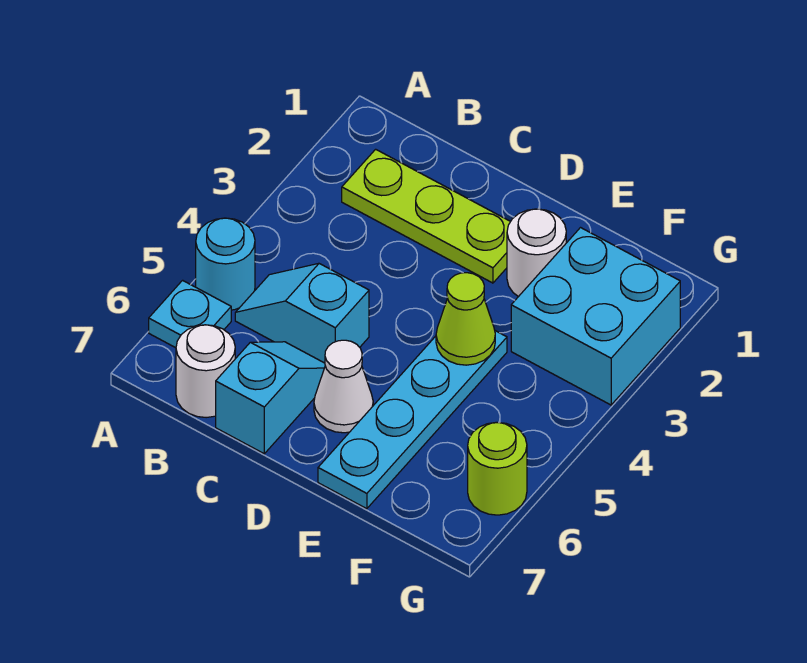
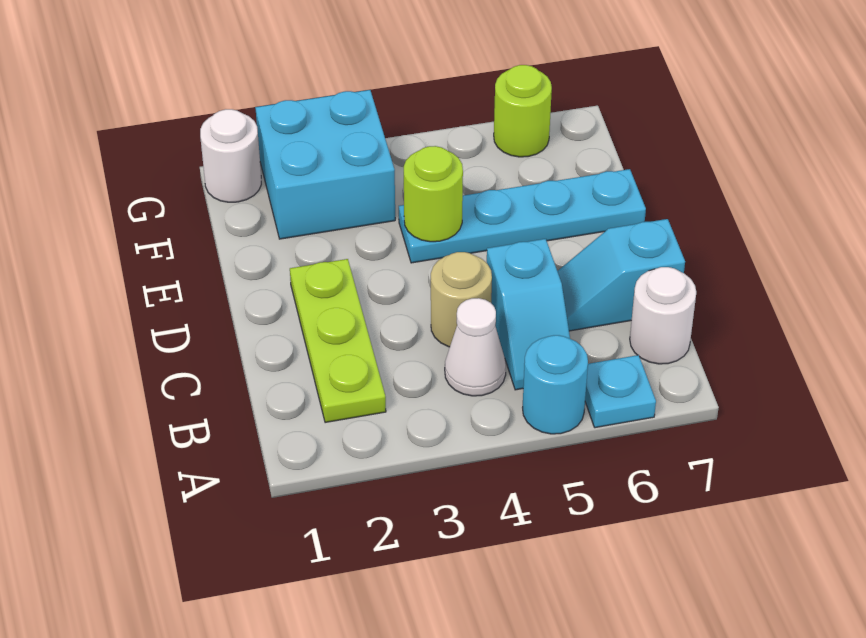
none -> tan round brick C4 level 1
white cone D6 level 1 -> white cone B4 level 1
white round brick E2 level 1 -> white round brick G1 level 1
lime cone E4 level 2 -> lime round brick E4 level 2

